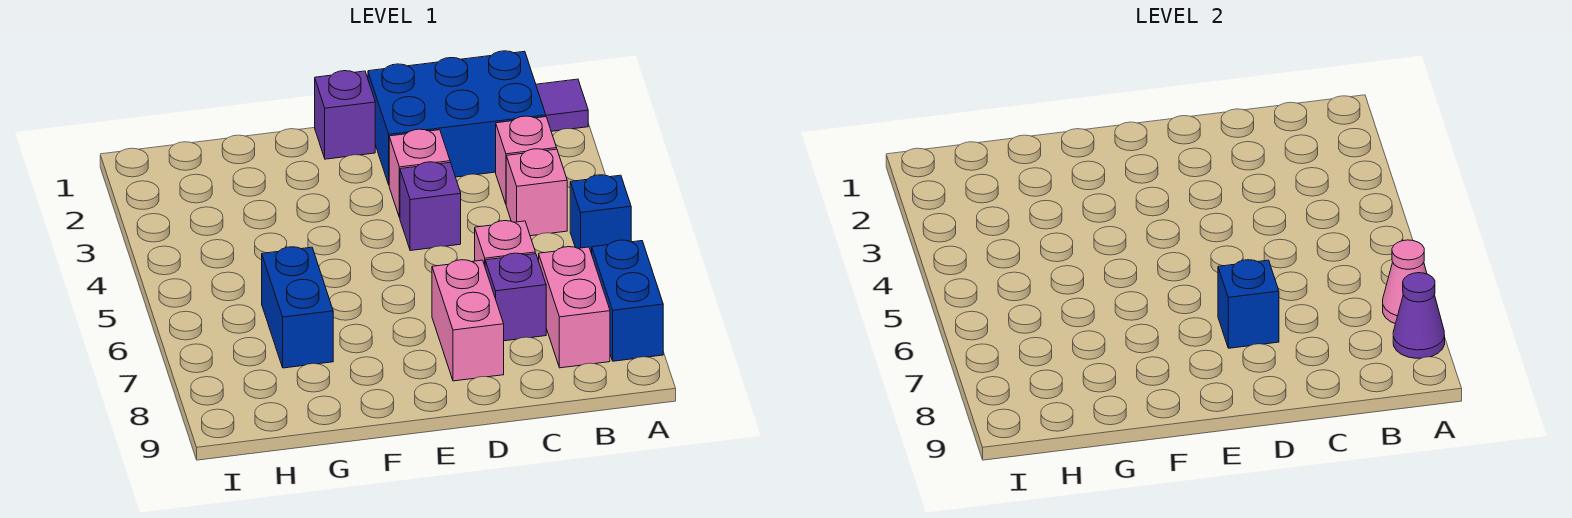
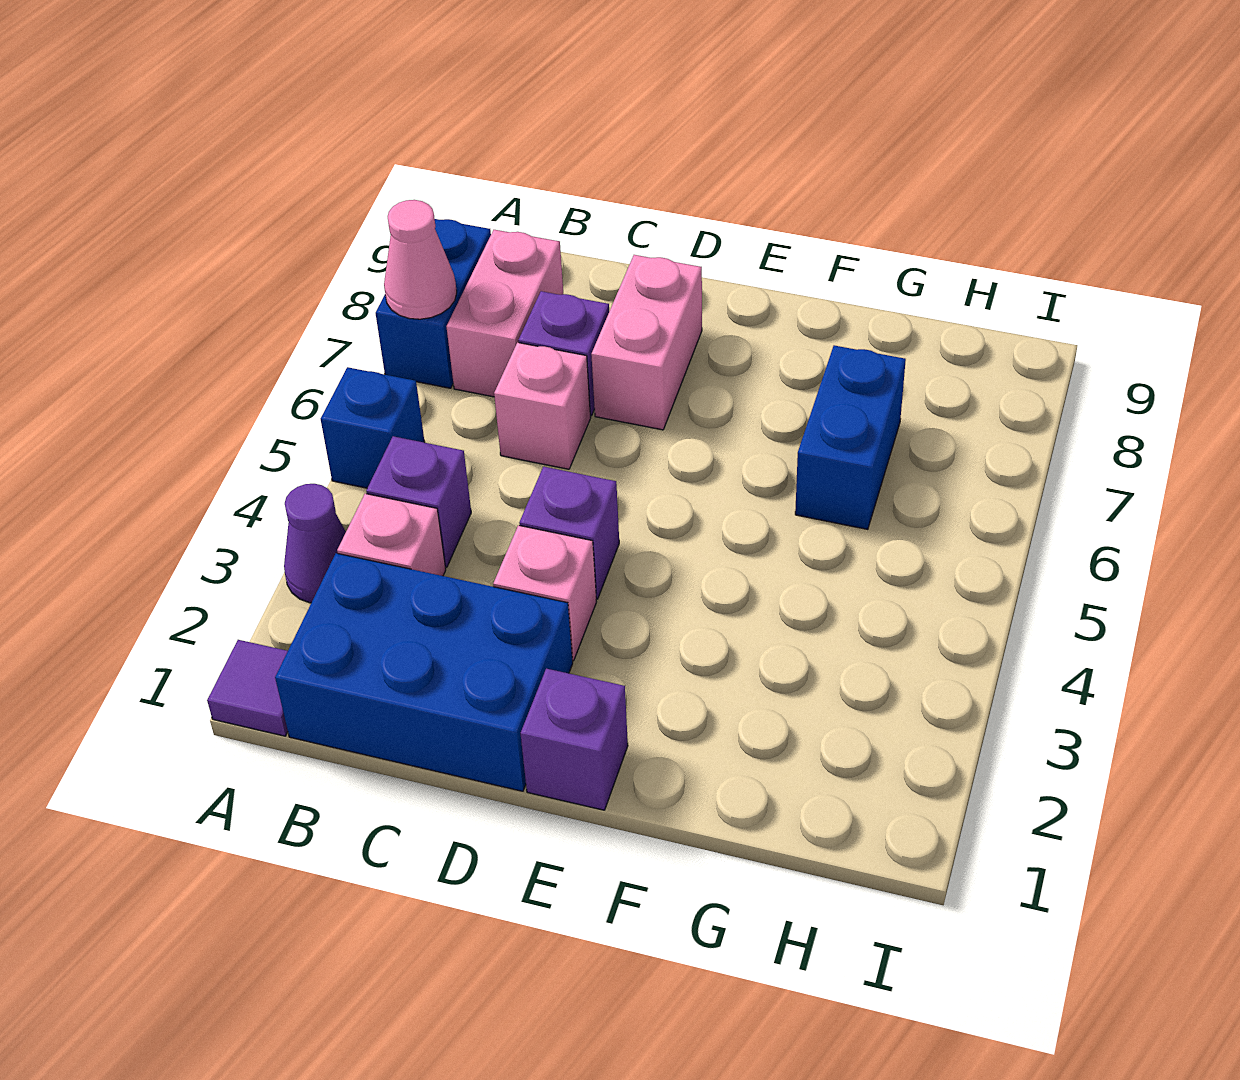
purple cone A8 level 2 -> purple cone A3 level 1
pink brick B4 level 1 -> purple brick B4 level 1
blue brick D7 level 2 -> none

